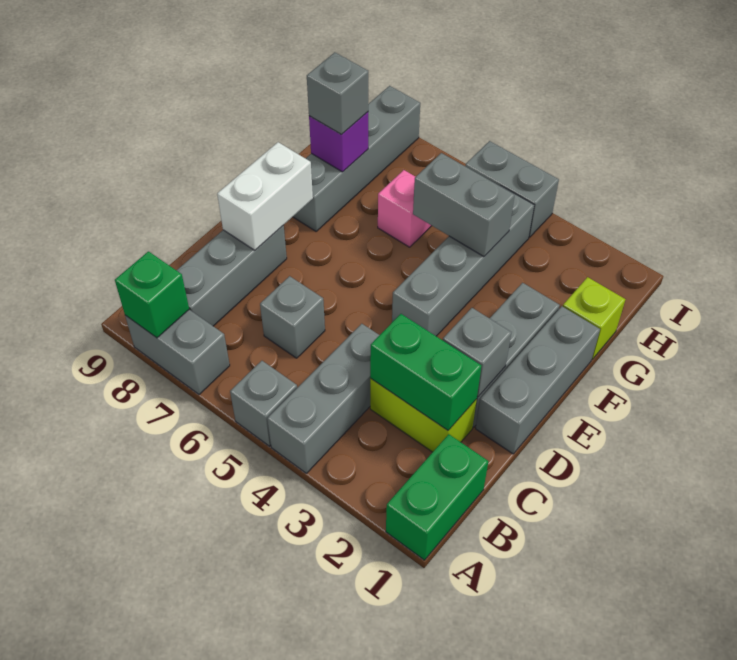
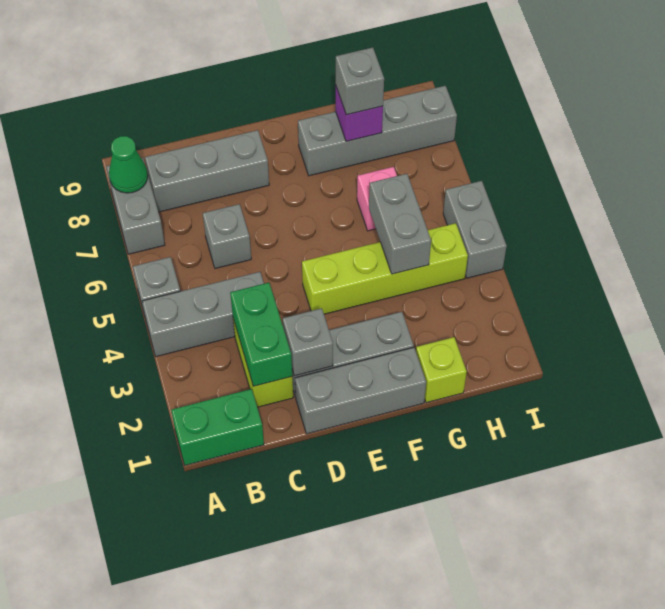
green brick A8 level 2 -> green cone A8 level 2
white brick D8:E8 level 2 -> none
grey brick E4:H4 level 1 -> lime brick E4:H4 level 1

